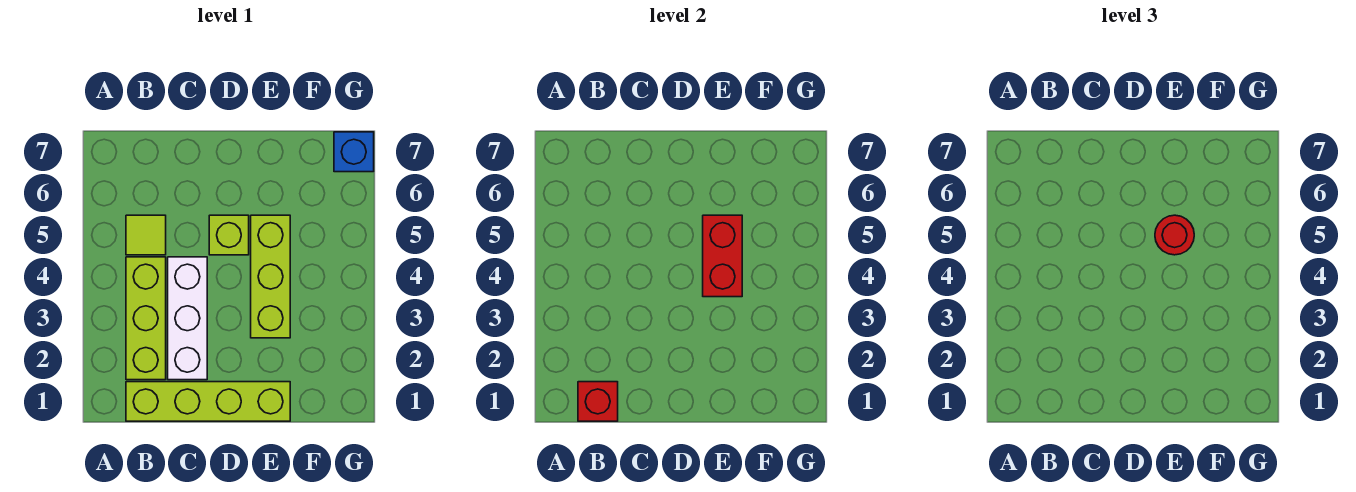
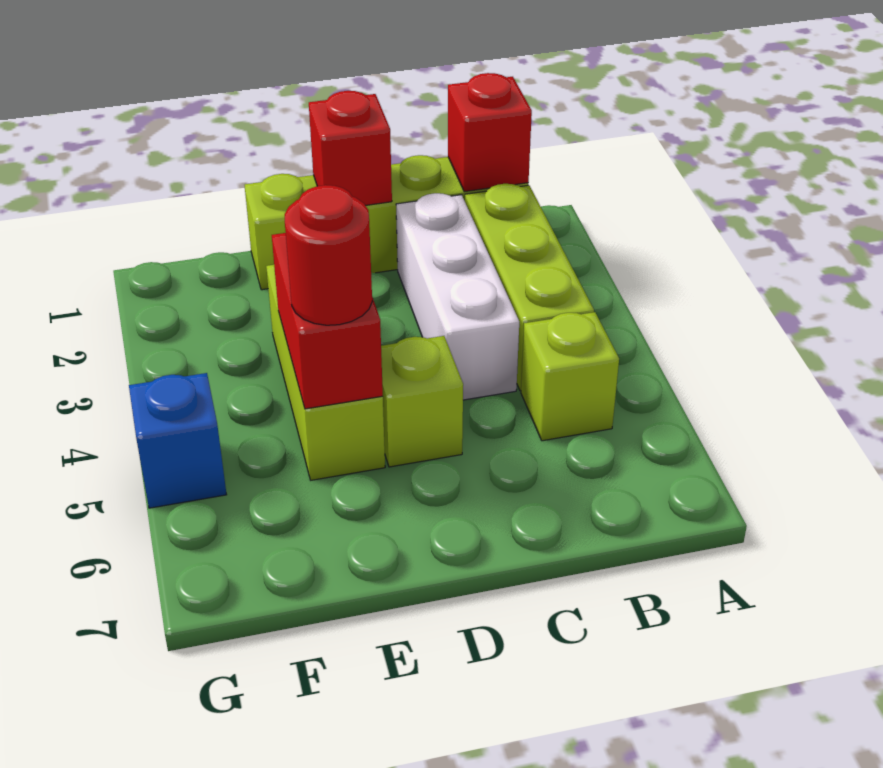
lime tile B5 level 1 -> lime brick B5 level 1
none -> red brick D1 level 2
blue brick G7 level 1 -> blue brick G5 level 1

